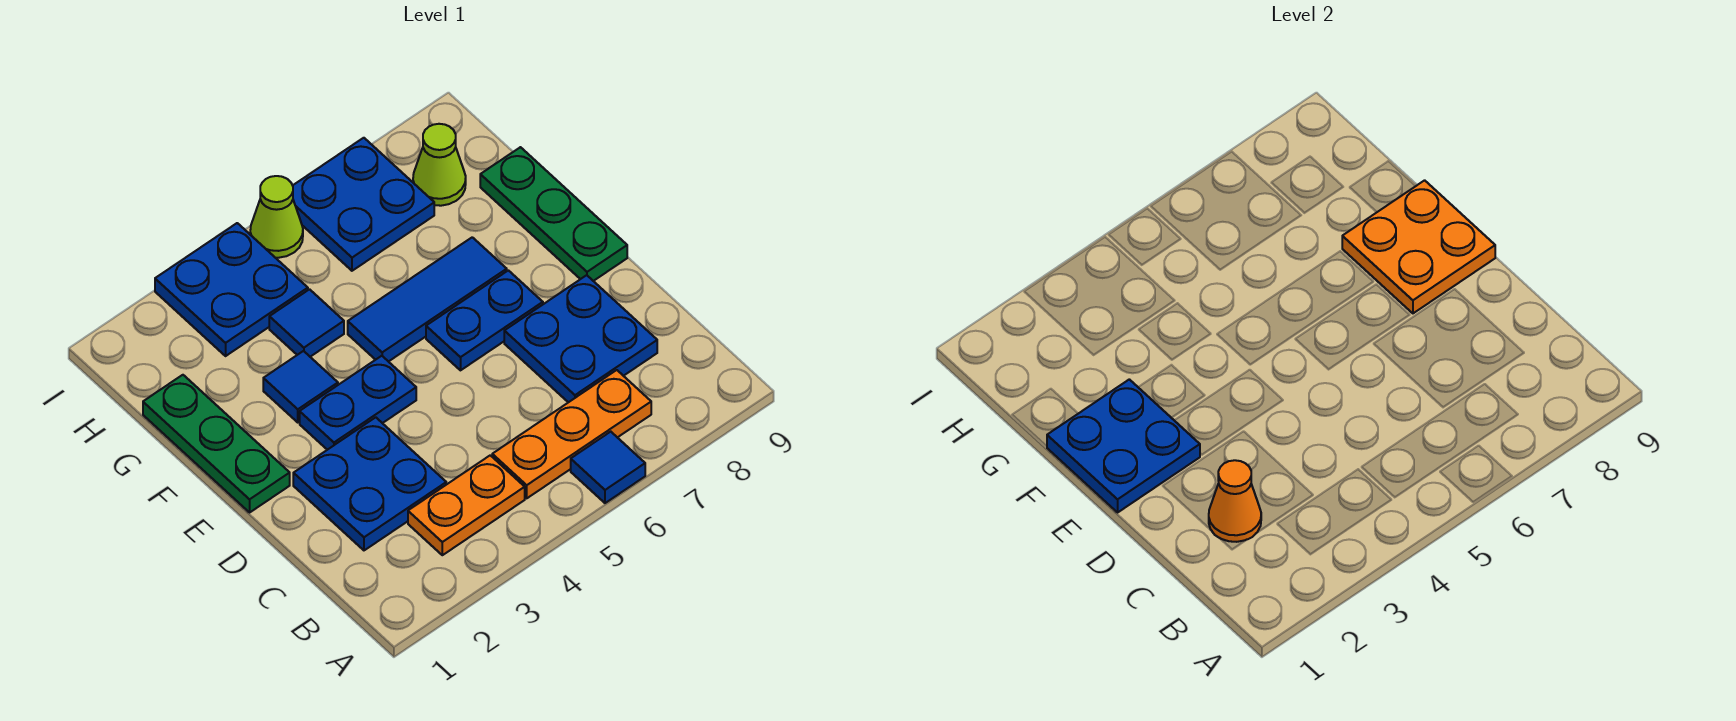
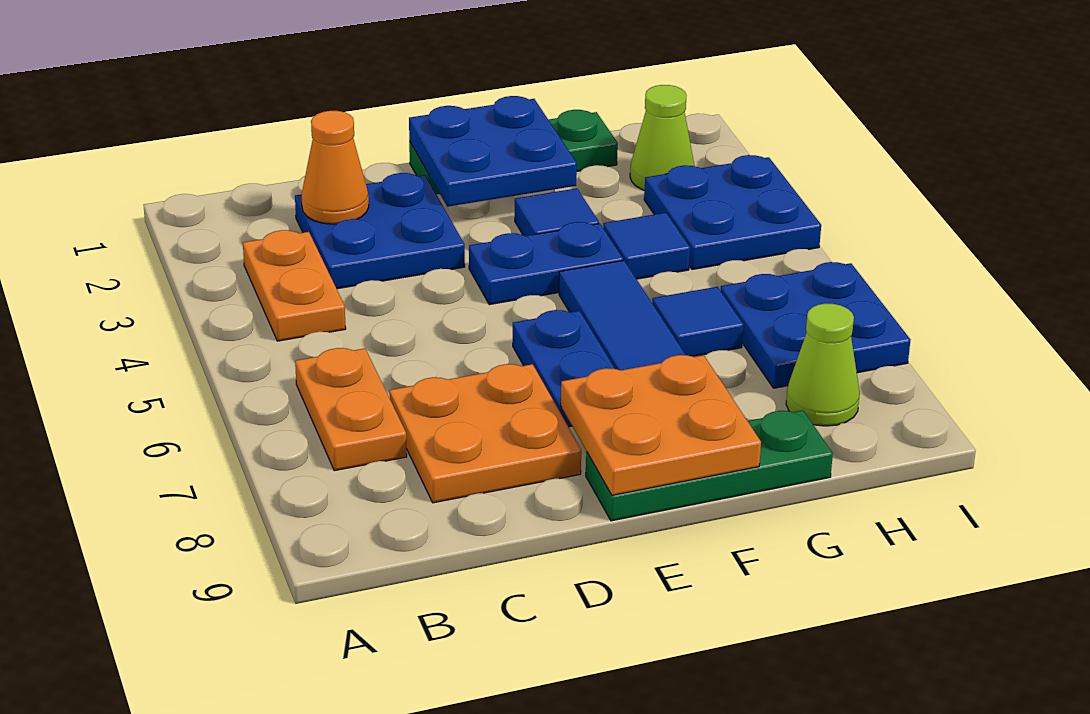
blue tile A6 level 1 -> blue tile G6 level 1
orange plate B5:B7 level 1 -> orange plate B6:B7 level 1
blue plate C7:D8 level 1 -> orange plate C7:D8 level 1
blue plate E3:E4 level 1 -> blue plate E4:F4 level 1
lime cone I5 level 1 -> lime cone H2 level 1

